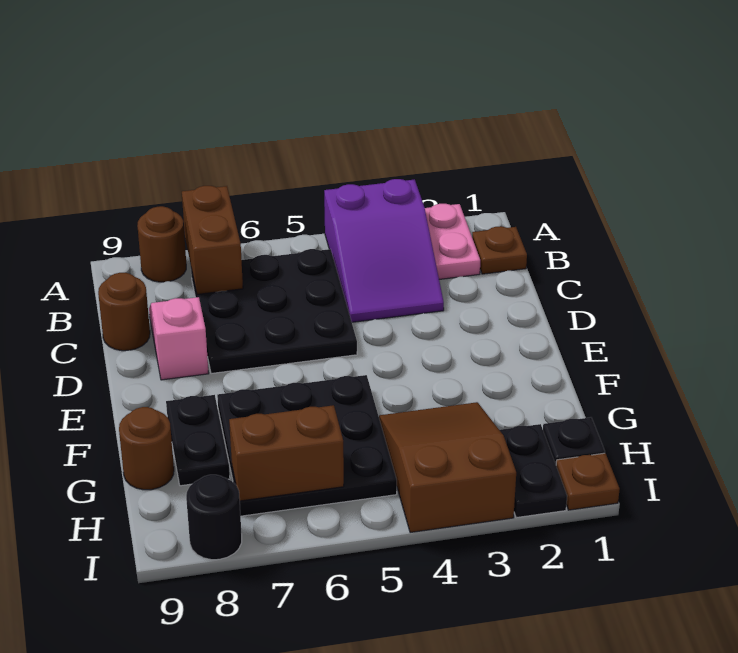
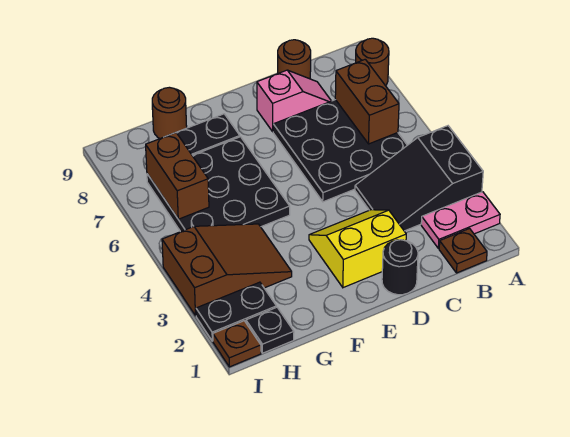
purple slope A3:C4 level 1 top A -> black slope A3:C4 level 1 top A
brown brick A7:B7 level 2 -> brown brick B6:B7 level 2
none -> yellow slope D2:E3 level 1 top 2
black round brick I8 level 1 -> black round brick D1 level 1

